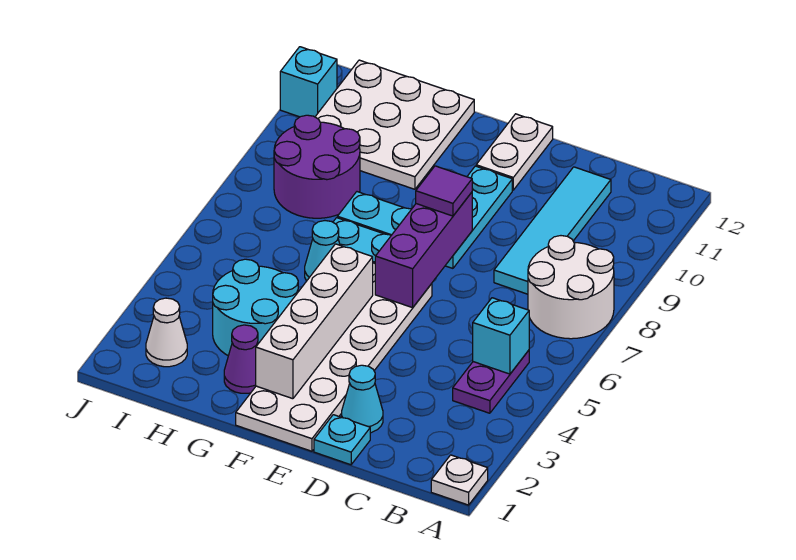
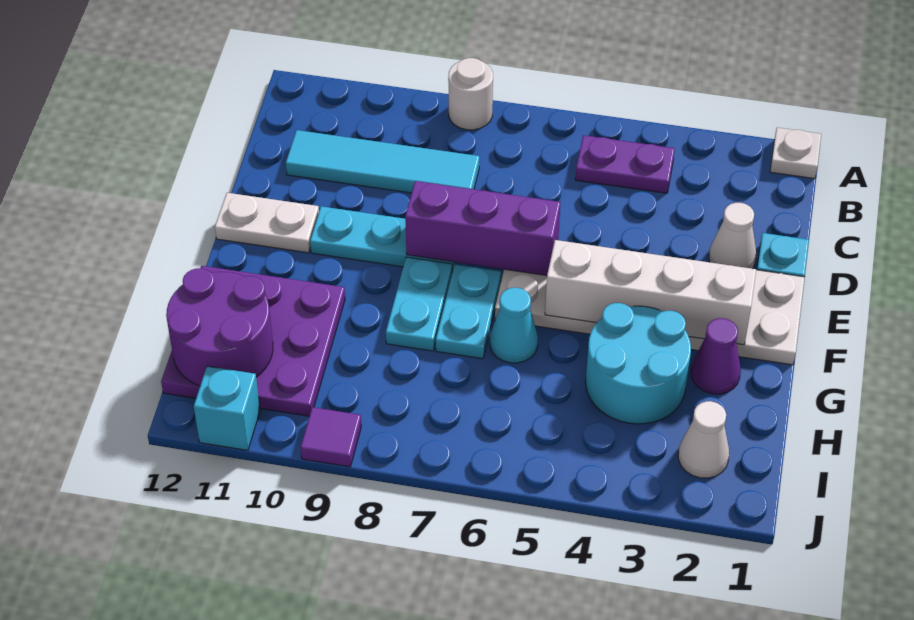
white round brick A7:B8 level 1 -> white round brick A8 level 1
cyan brick B5 level 2 -> none
cyan cone D2 level 1 -> white cone D2 level 1
purple tile E8 level 3 -> purple tile J9 level 1
white plate G10:I12 level 1 -> purple plate G10:I12 level 1
purple round brick H8:I9 level 1 -> purple round brick H11:I12 level 2

